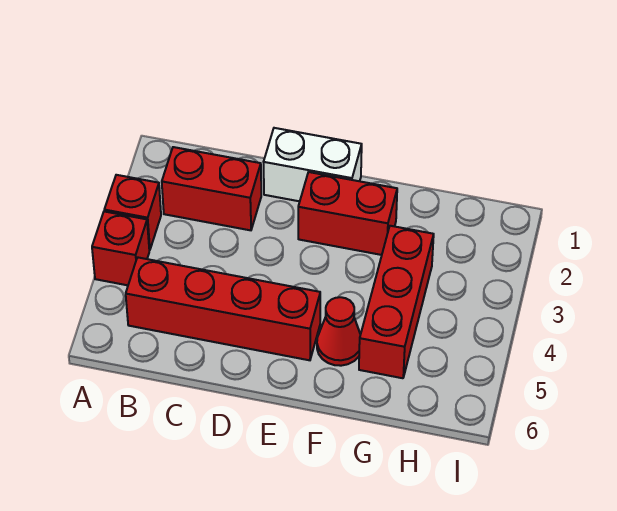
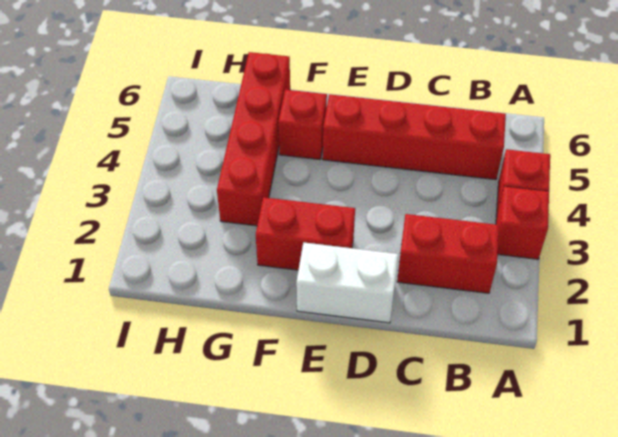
red cone F5 level 1 -> red brick F5 level 1
red brick G3:G5 level 1 -> red brick G3:G6 level 1

